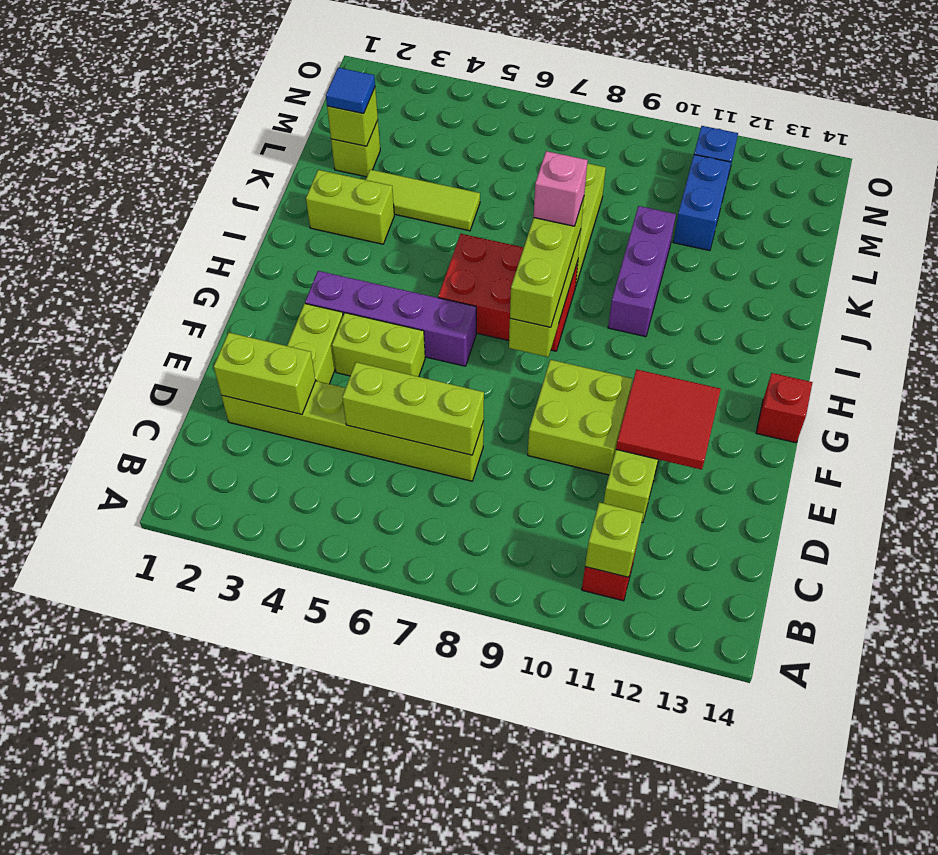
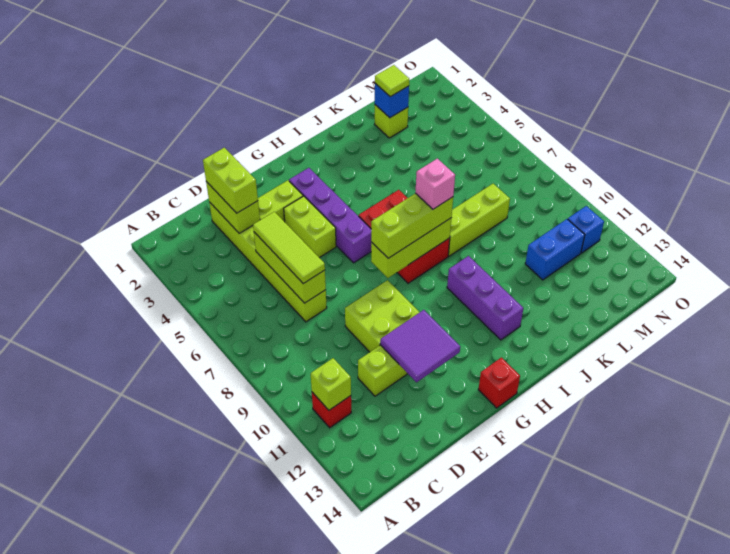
red tile E11:F12 level 2 -> purple tile E11:F12 level 2
purple brick I10:K10 level 1 -> purple brick I10:I12 level 1
lime brick J2:J3 level 1 -> lime brick D2:D3 level 3
lime tile K3:K5 level 1 -> lime tile D5:D7 level 3
lime brick L2 level 2 -> blue brick L2 level 2
blue tile L2 level 3 -> lime tile L2 level 3

